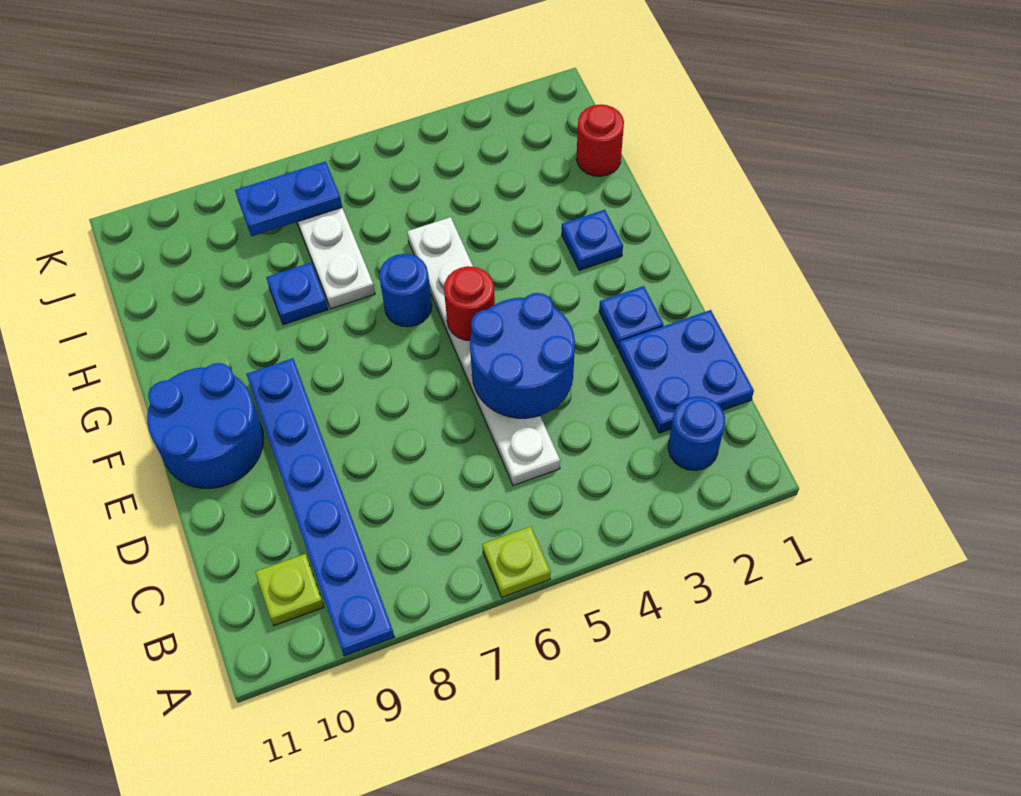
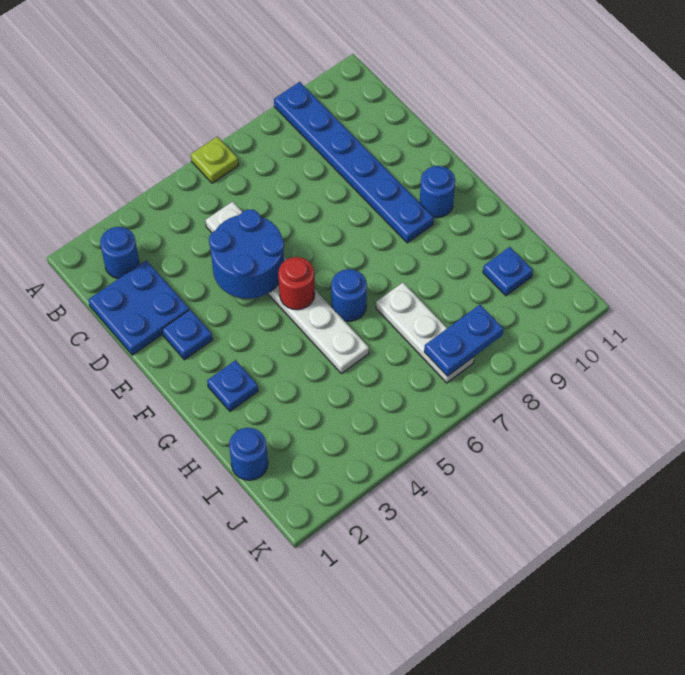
lime plate B10 level 1 -> none
blue round brick E10:F11 level 1 -> blue round brick F10 level 1
blue plate H8 level 1 -> blue plate I10 level 1
red round brick I1 level 1 -> blue round brick I1 level 1

